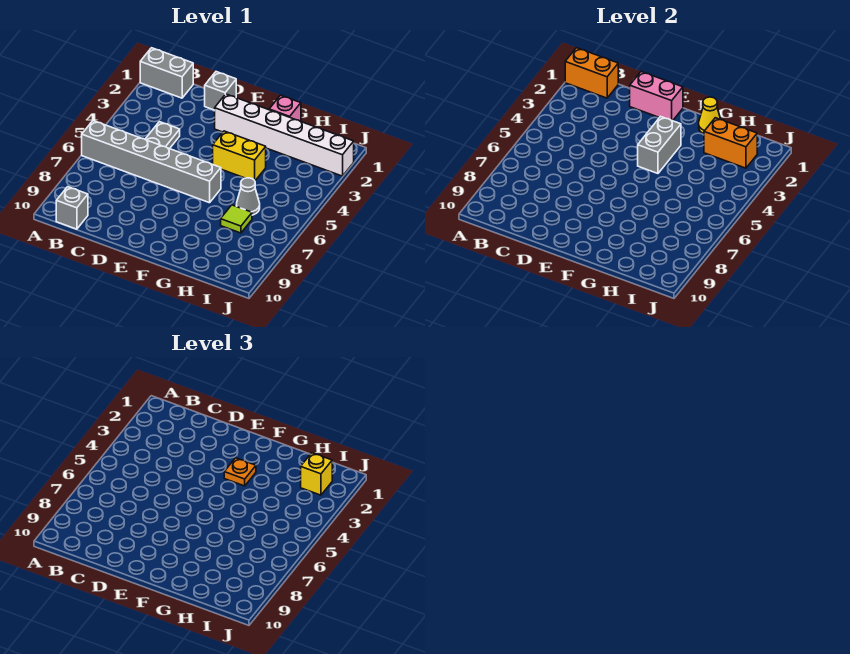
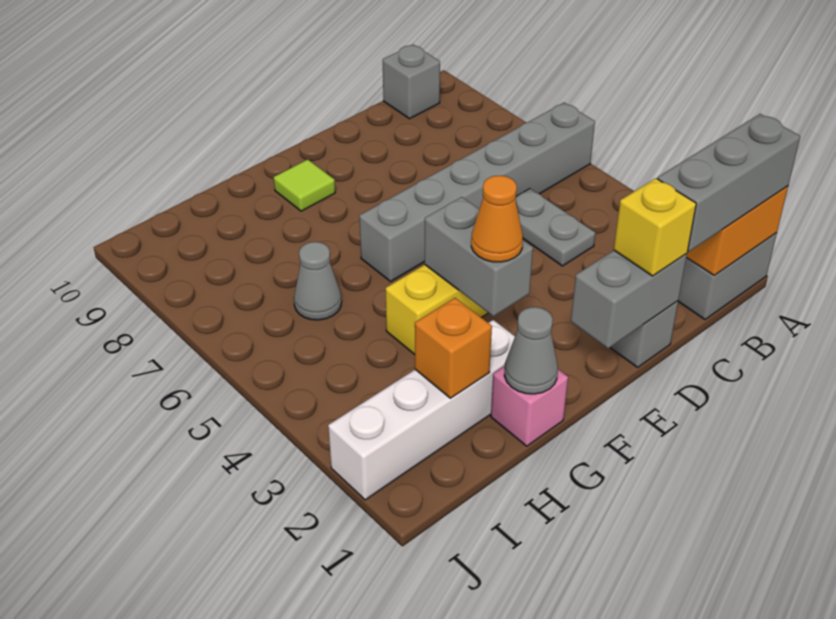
none -> grey brick A1:C1 level 3
pink brick D1:E1 level 2 -> grey brick D1:E1 level 2
white brick E2:J2 level 1 -> white brick G2:J2 level 1
orange plate F3 level 3 -> orange cone F3 level 3
yellow cone G1 level 2 -> grey cone G1 level 2
orange brick H2:I2 level 2 -> orange brick H2 level 2
lime tile H7 level 1 -> lime tile F9 level 1
yellow brick I2 level 3 -> yellow brick D1 level 3

